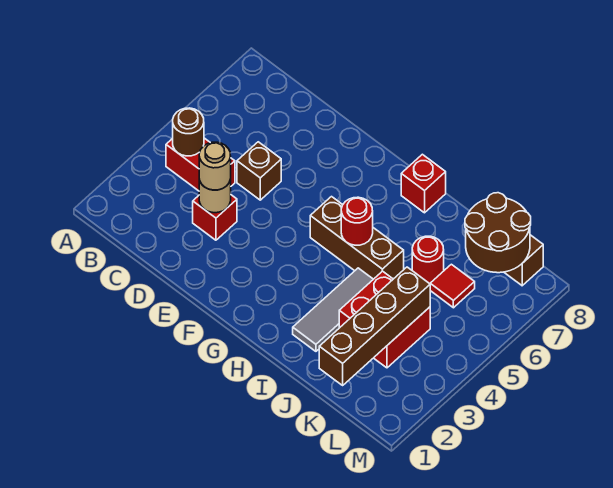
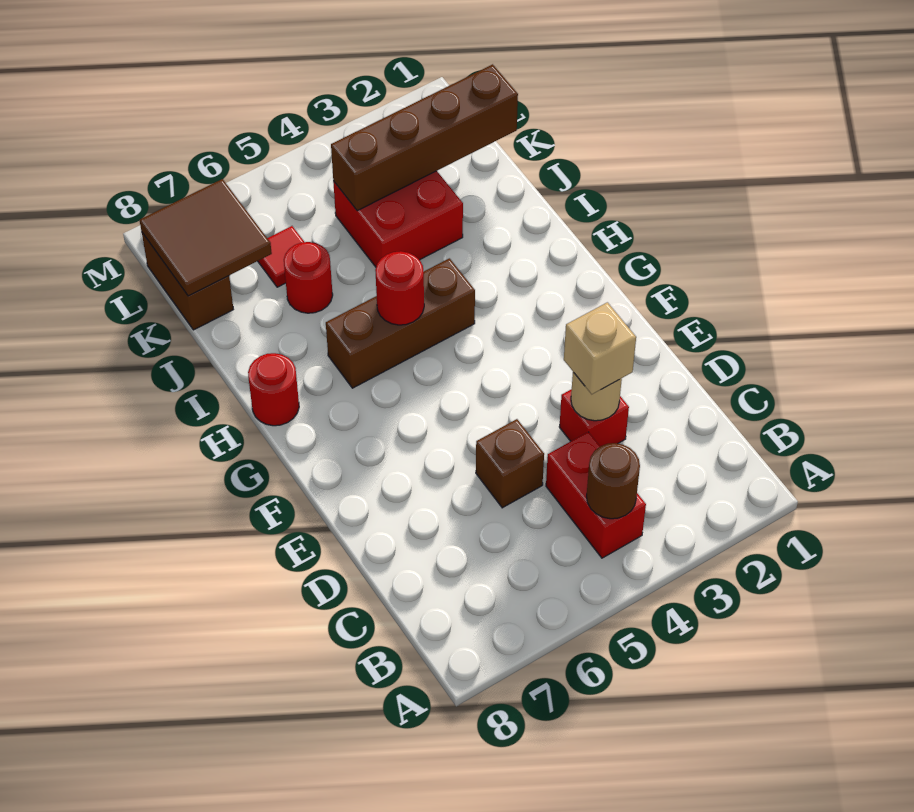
tan round brick D3 level 3 -> tan brick D3 level 3
brown brick G5:I5 level 1 -> brown brick H4:H6 level 1
red brick H8 level 1 -> red round brick H8 level 1
grey tile I2:I4 level 1 -> none
brown round brick K7:L8 level 2 -> brown tile K7:L8 level 2

